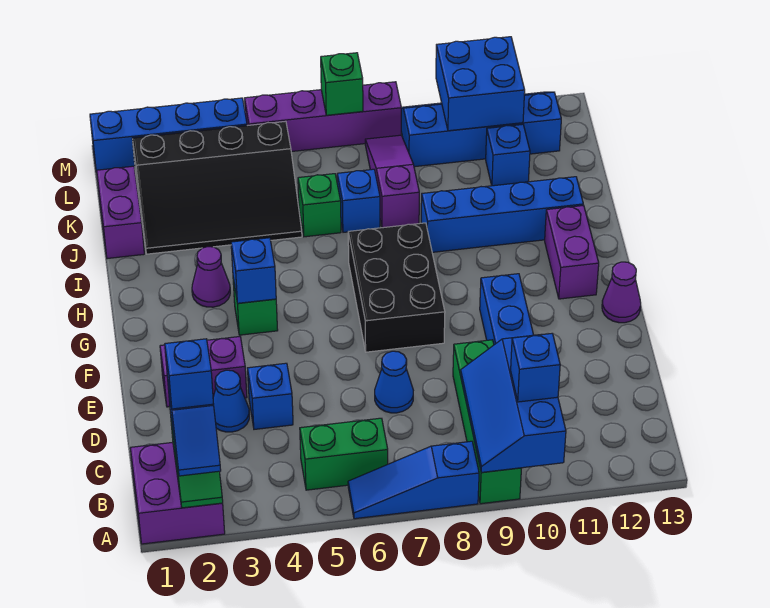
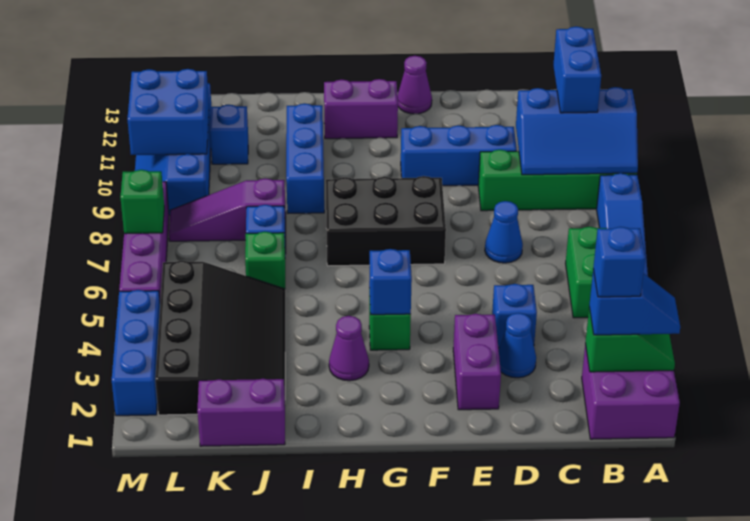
blue brick B10 level 3 -> blue brick B10:B11 level 3
blue brick I9:I12 level 1 -> blue brick I9:I11 level 1
blue brick M1:M4 level 1 -> blue brick M2:M4 level 1

